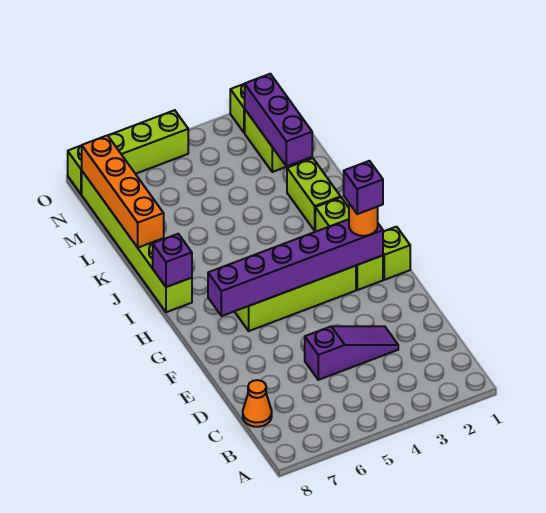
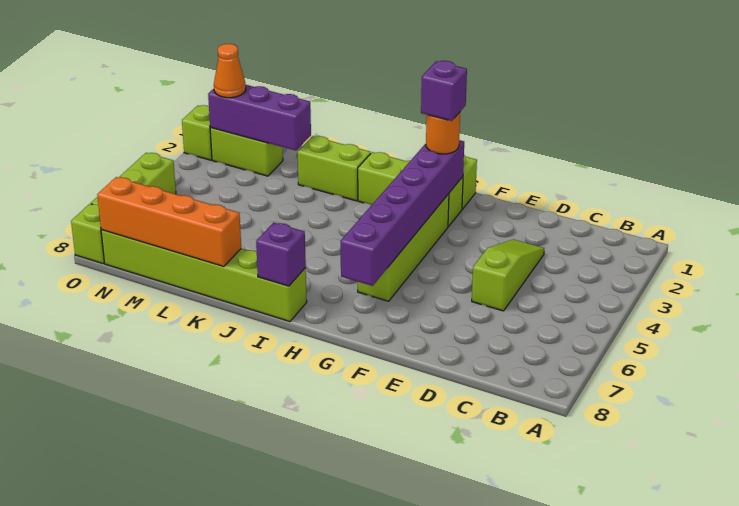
orange cone C8 level 1 -> orange cone N2 level 3
purple slope D3:D5 level 1 top 5 -> lime slope D3:D5 level 1 top 5

